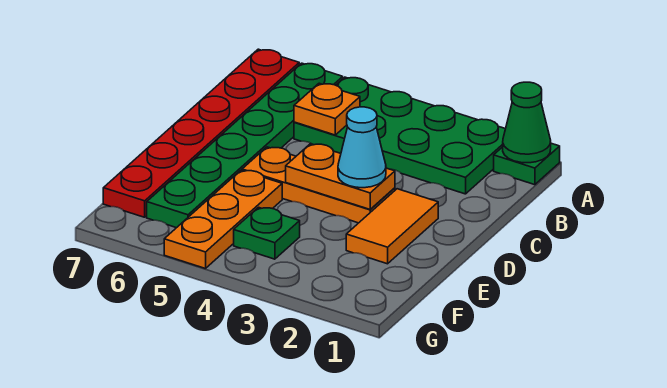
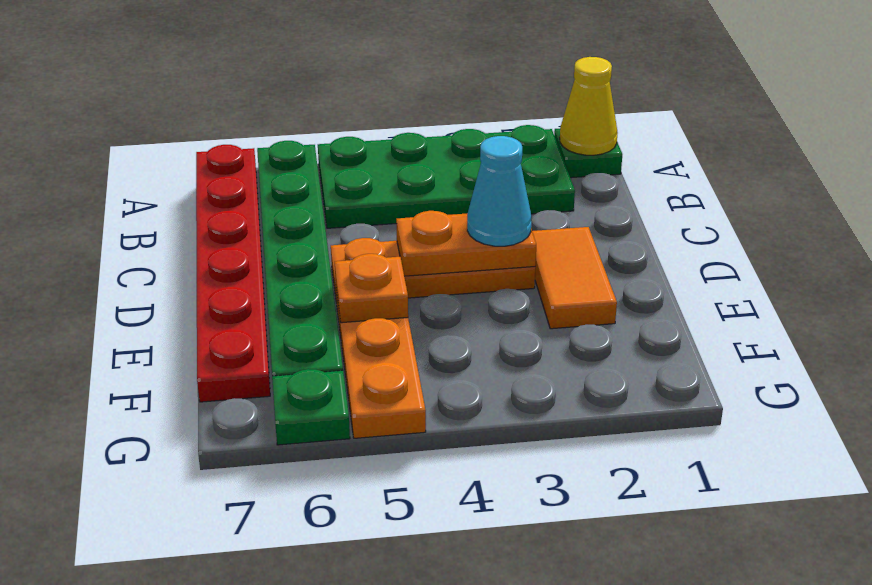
green cone A1 level 2 -> yellow cone A1 level 2
orange plate B5 level 2 -> orange plate E5 level 2
green plate F4 level 1 -> green plate G6 level 1

